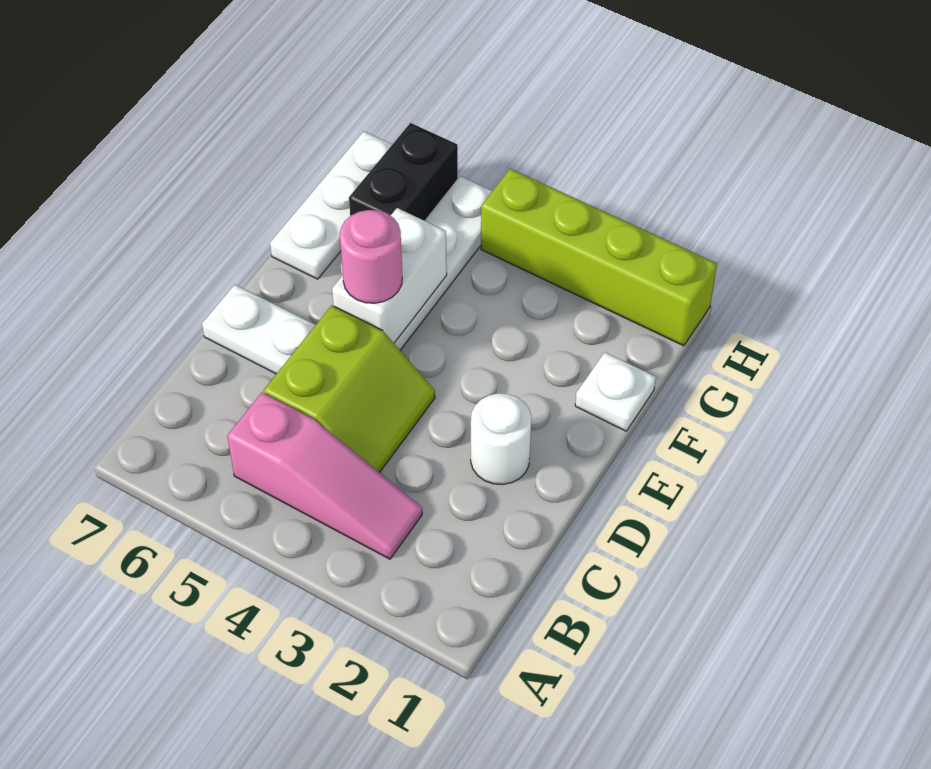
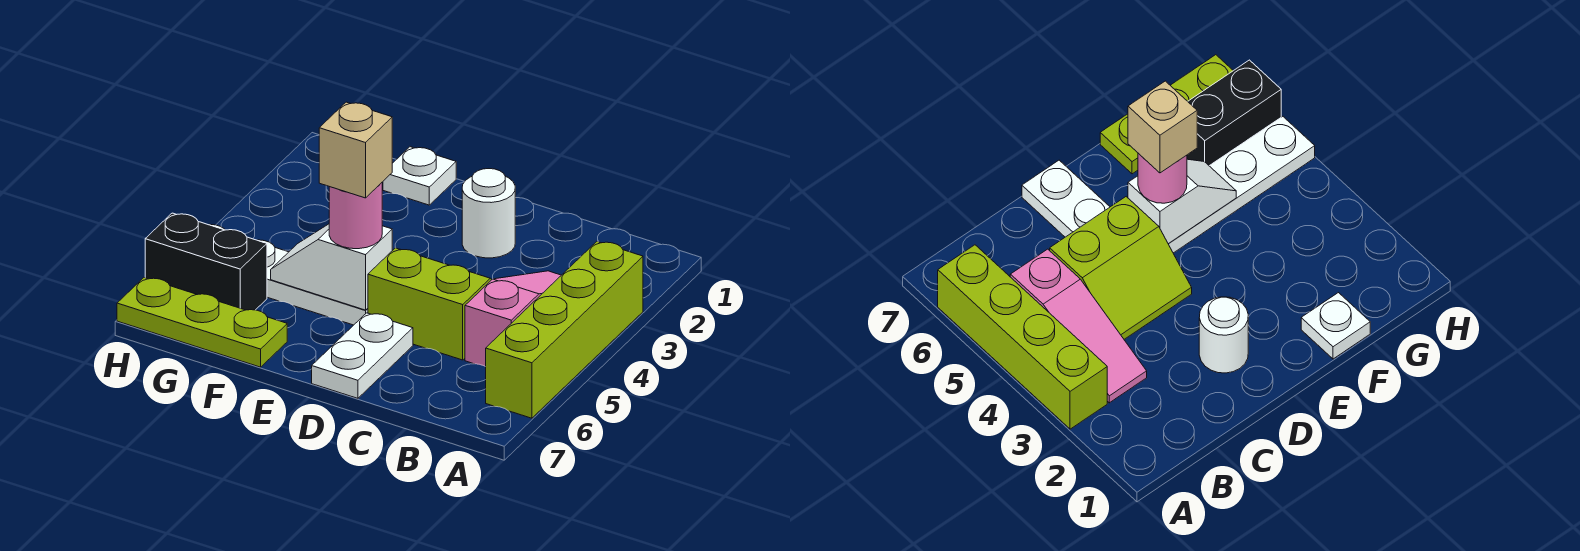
white brick E5:F5 level 2 -> white slope E5:F5 level 2 top E
none -> tan brick E5 level 4
white plate F7:H7 level 1 -> lime plate F7:H7 level 1
lime brick H1:H4 level 1 -> lime brick A3:A6 level 1

